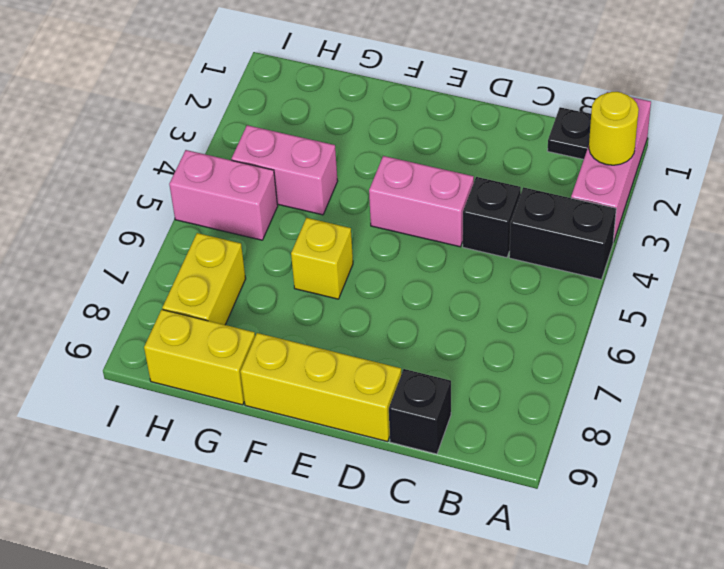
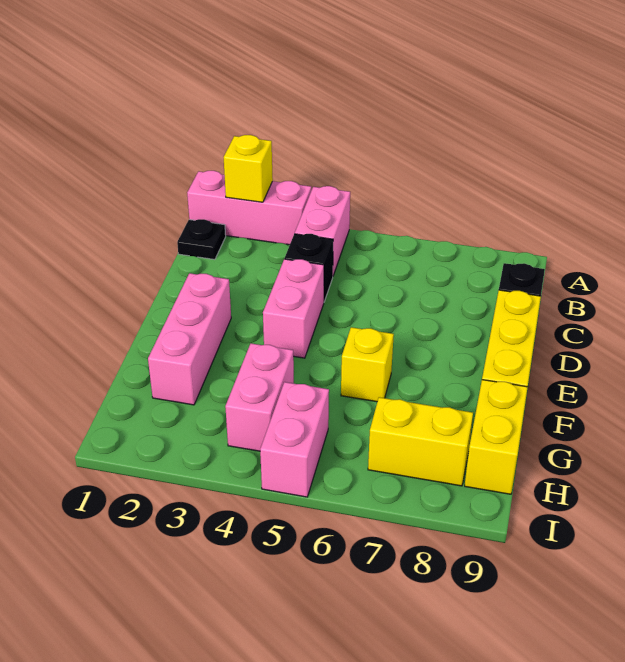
yellow round brick A2 level 2 -> yellow brick A2 level 2
black brick A4:B4 level 1 -> pink brick A4:B4 level 1
none -> pink brick E2:G2 level 1

